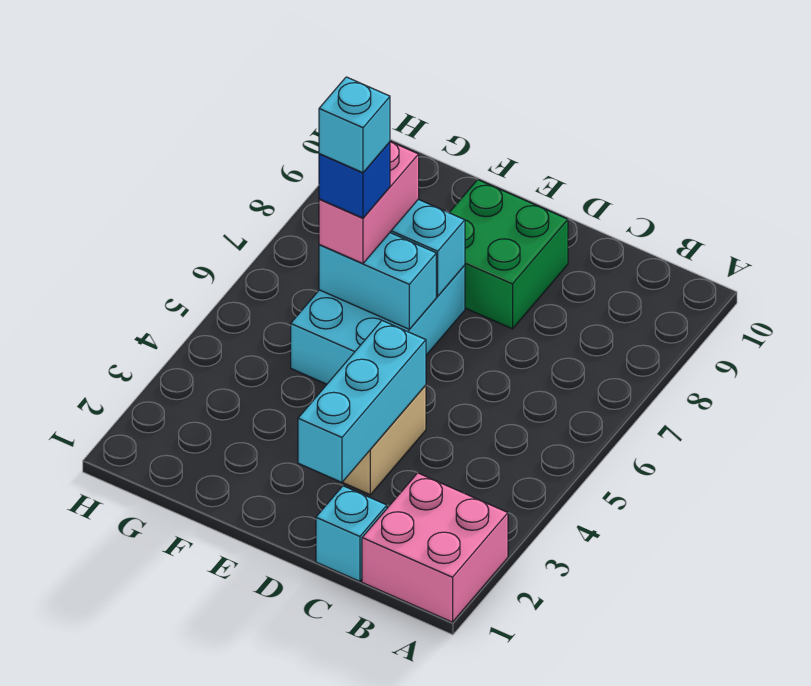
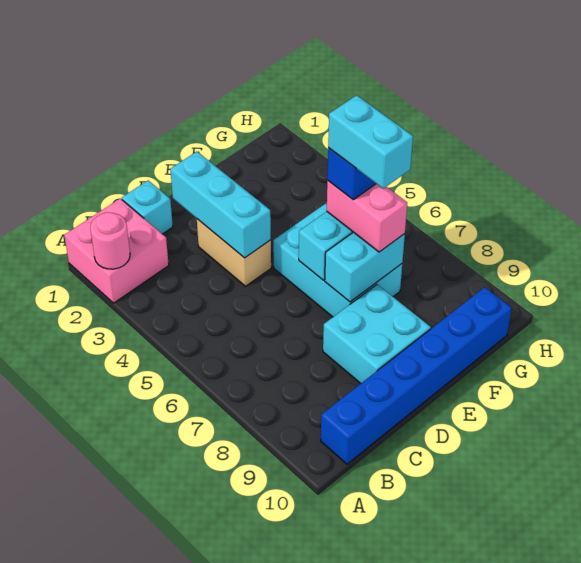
none -> pink round brick A2 level 2
none -> blue brick B10:G10 level 1
green brick D8:E9 level 1 -> cyan brick D8:E9 level 1
cyan brick F6 level 5 -> cyan brick F6:F7 level 5

